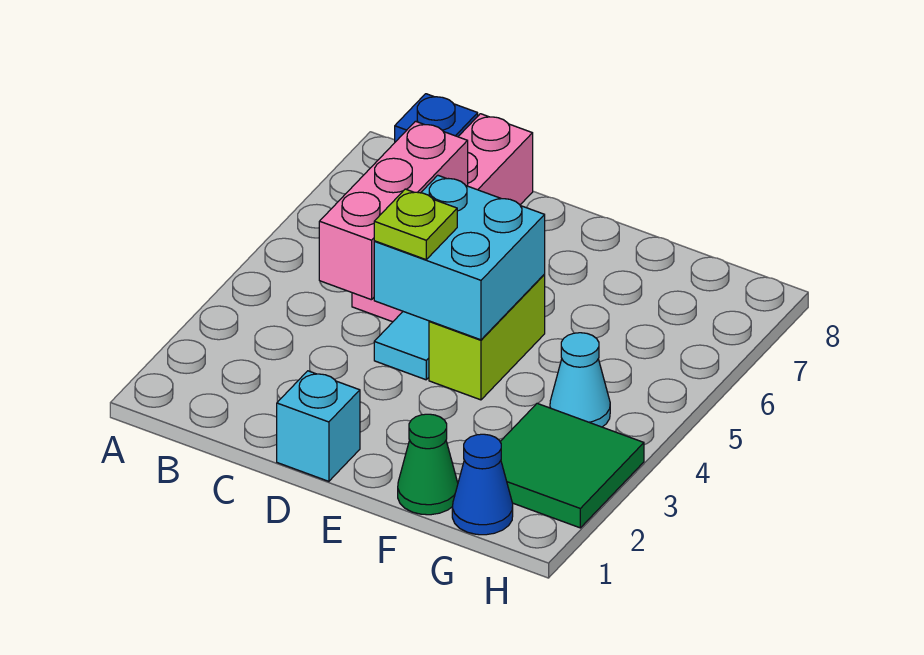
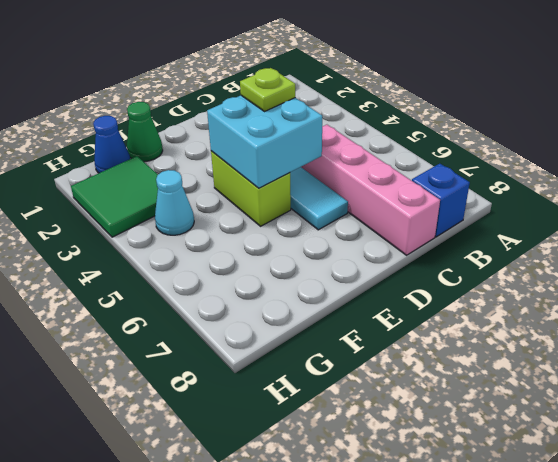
pink brick C4:C6 level 2 -> none
cyan brick D1 level 1 -> none

